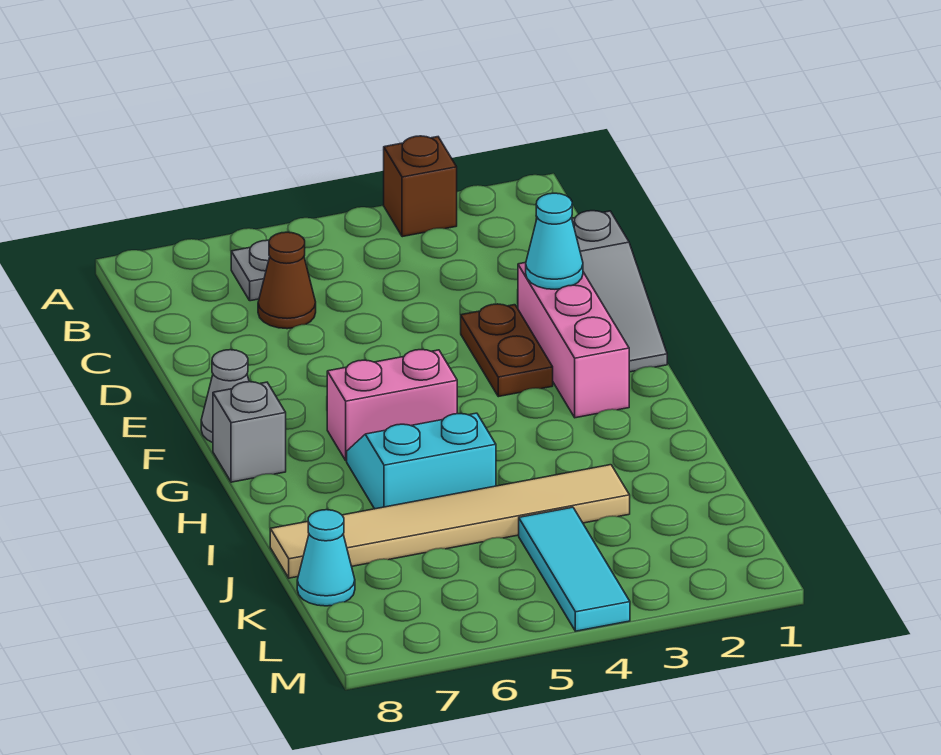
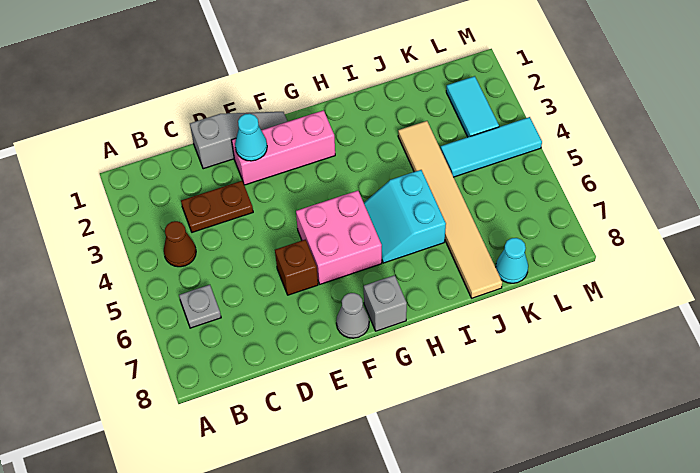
brown brick A3 level 1 -> brown brick E6 level 1
brown cone C6 level 1 -> brown cone B4 level 1
brown plate E3:F3 level 1 -> brown plate C3:D3 level 1
pink brick G5:G6 level 1 -> pink brick F5:G6 level 1
none -> cyan tile L2:L3 level 1

